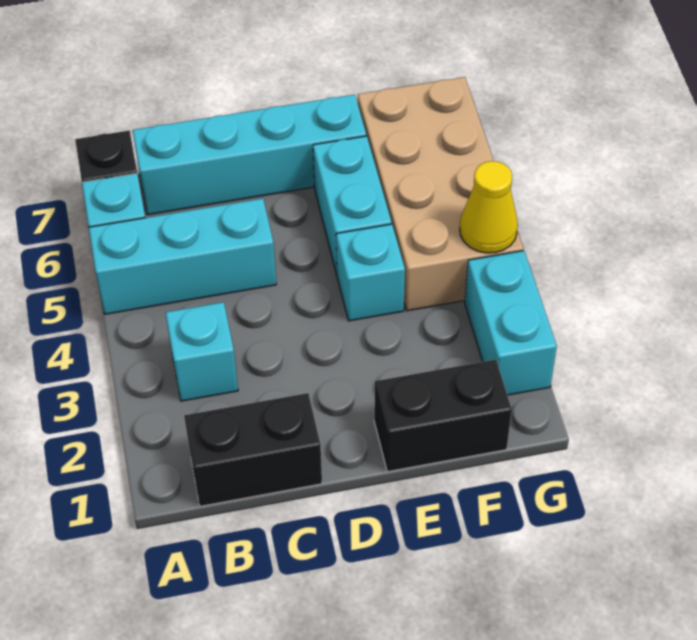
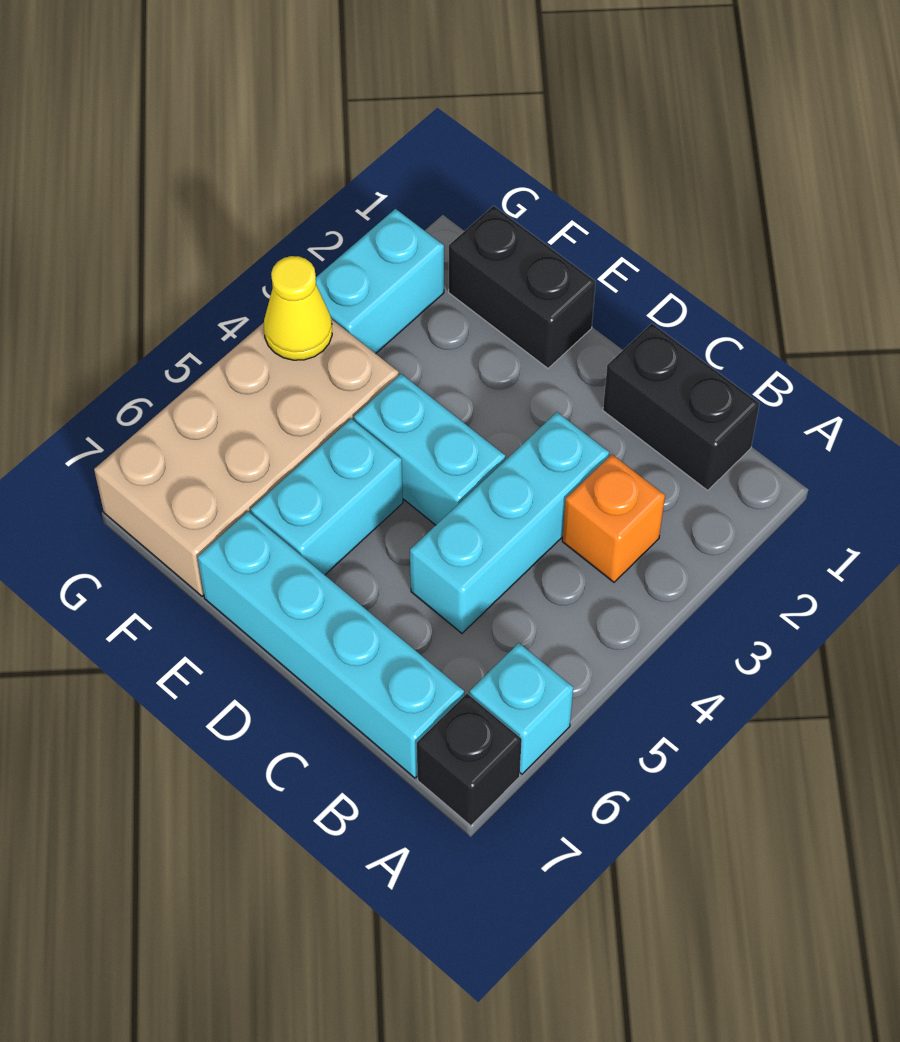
cyan brick A5:C5 level 1 -> cyan brick C3:C5 level 1
cyan brick B3 level 1 -> orange brick B3 level 1
cyan brick E4 level 1 -> cyan brick D4:E4 level 1

